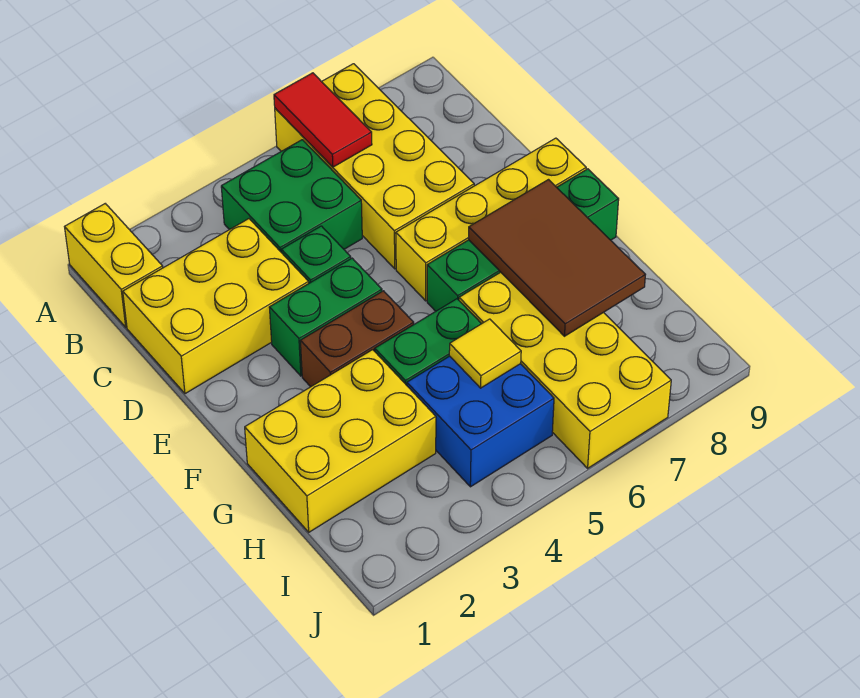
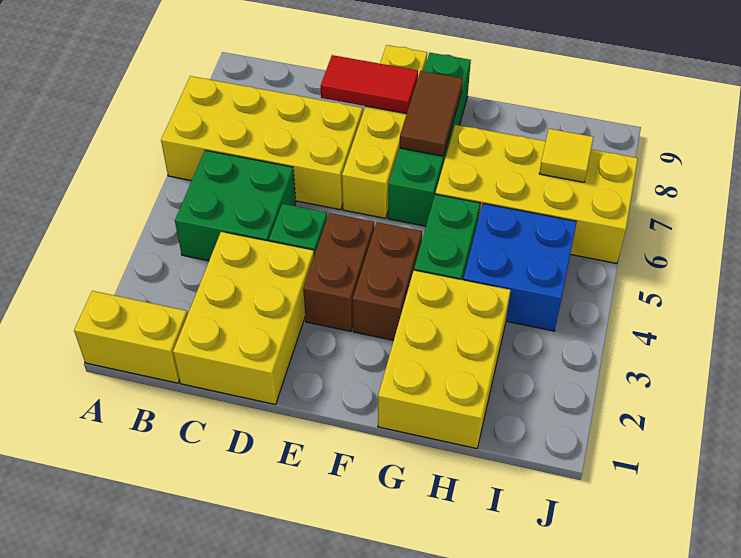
red tile A6:B6 level 2 -> red tile D8:E8 level 2
green brick E3:E4 level 1 -> brown brick E3:E4 level 1
brown tile F7:H8 level 2 -> brown tile F7:F8 level 2
yellow tile H5 level 2 -> yellow tile I7 level 2

